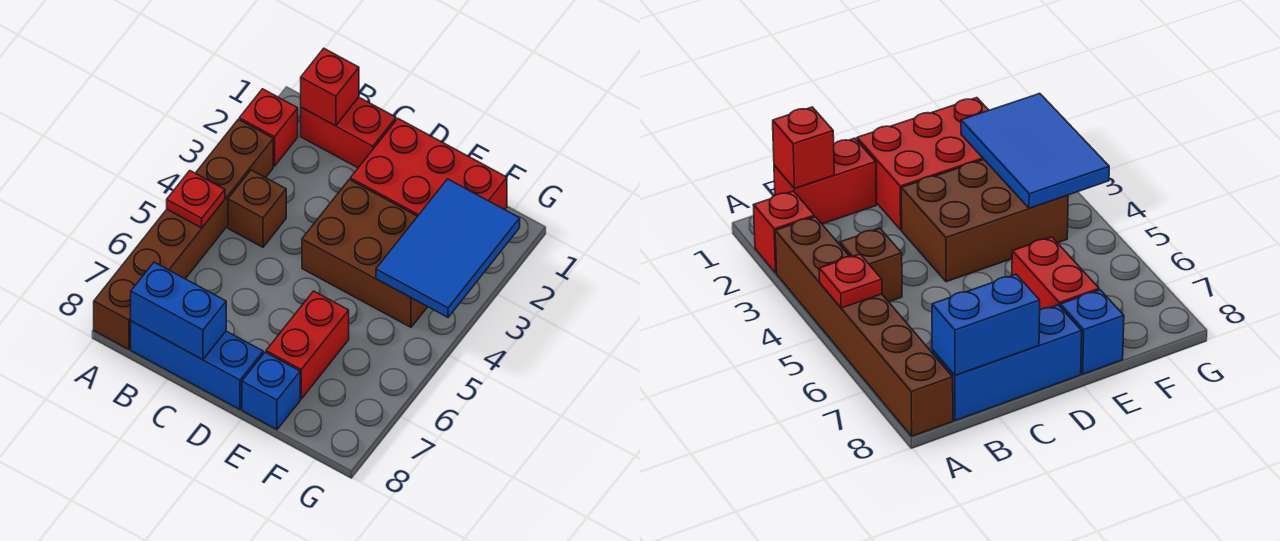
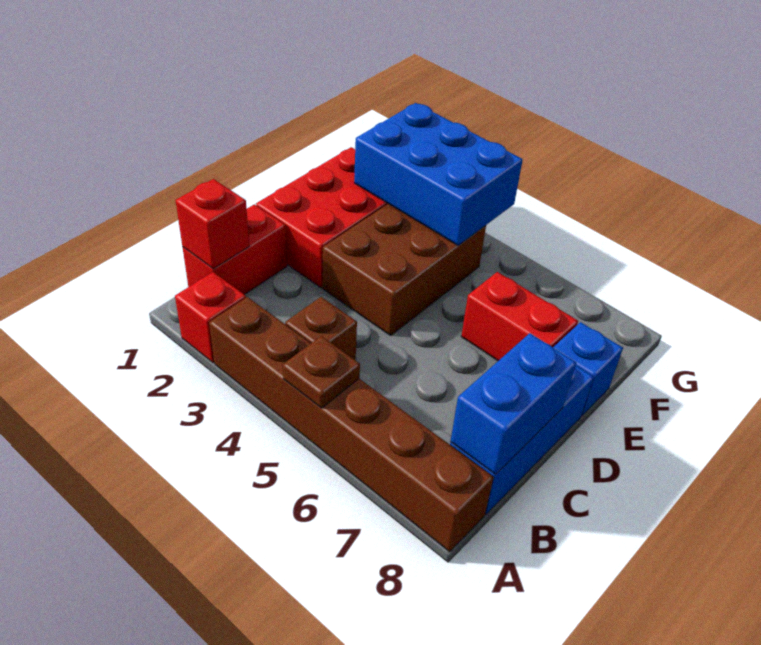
red plate A5 level 2 -> brown plate A5 level 2
blue tile F2:G4 level 2 -> blue brick F2:G4 level 2

